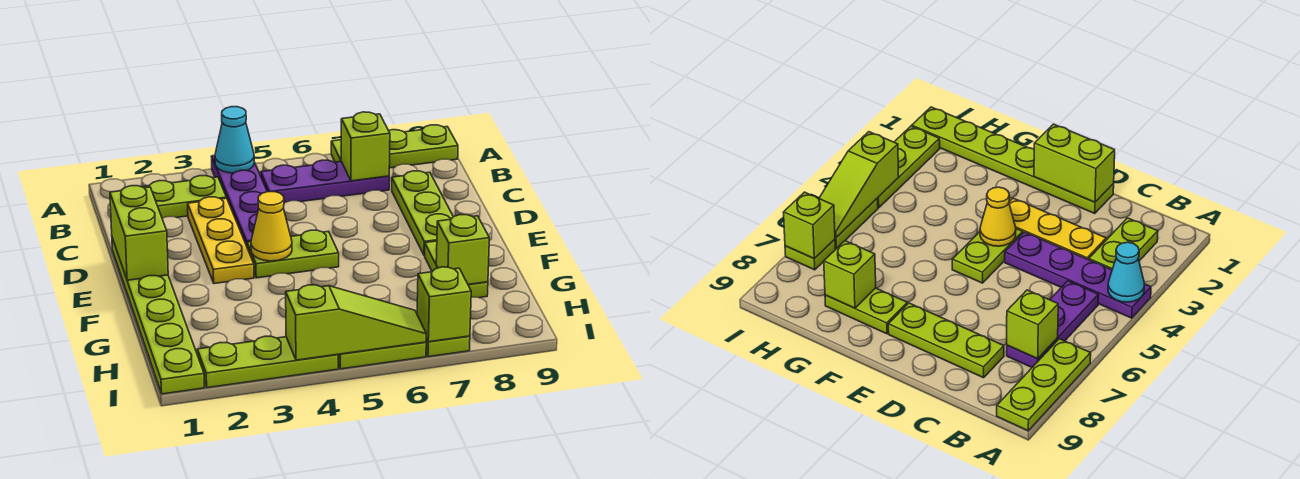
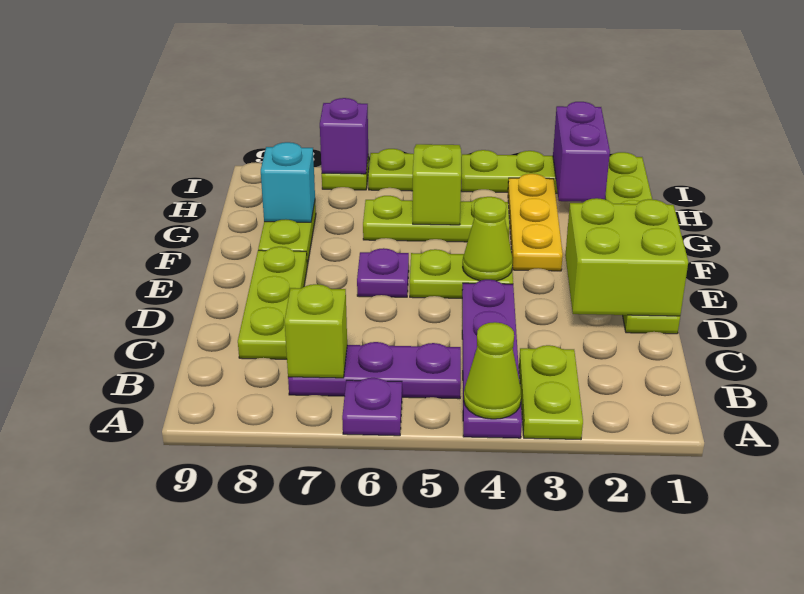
cyan cone A4 level 2 -> lime cone A4 level 2
none -> purple plate A6 level 1
lime plate A7:A9 level 1 -> lime plate G4:G6 level 1
lime plate B2:B3 level 1 -> lime plate A3:B3 level 1
yellow plate C3:E3 level 1 -> yellow plate F3:H3 level 1
lime brick D1:E1 level 2 -> lime brick D1:E2 level 2
yellow cone E4 level 2 -> lime cone E4 level 2
none -> purple plate E6 level 1
lime brick G8 level 2 -> cyan brick G8 level 2
none -> purple brick H2:I2 level 2
lime slope I4:I6 level 2 top 4 -> lime slope G5:I5 level 2 top G
lime brick I7 level 2 -> purple brick I7 level 2

